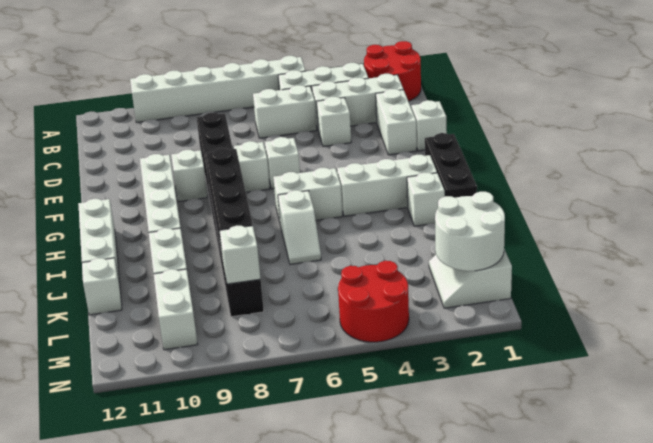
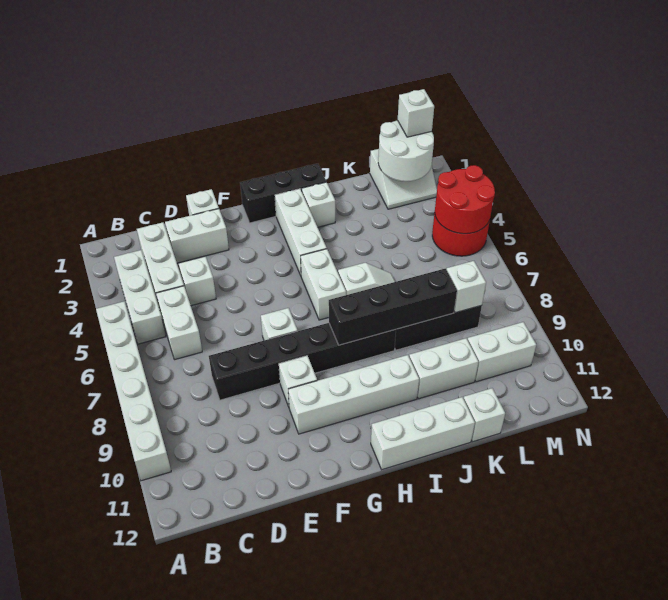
red round brick A1:B2 level 1 -> red round brick M4:N5 level 2
white brick F6 level 1 -> white brick M1 level 3

